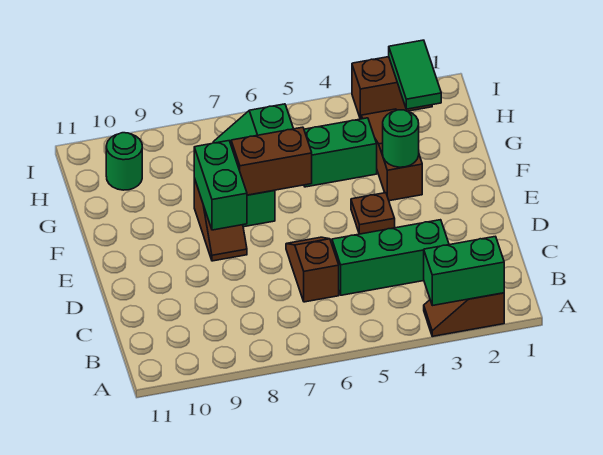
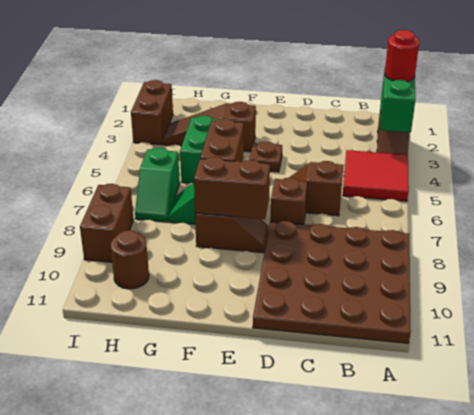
none -> red round brick A2 level 3
none -> red tile A4:B5 level 1
none -> brown plate A8:D11 level 1
green brick C3:C5 level 1 -> none
none -> brown brick D7 level 1
green brick E8:F8 level 2 -> brown brick E8:F8 level 2
green round brick F3 level 2 -> none
green tile H2:I2 level 2 -> none
green round brick H10 level 1 -> brown round brick H10 level 1
none -> brown brick I8:I9 level 1

